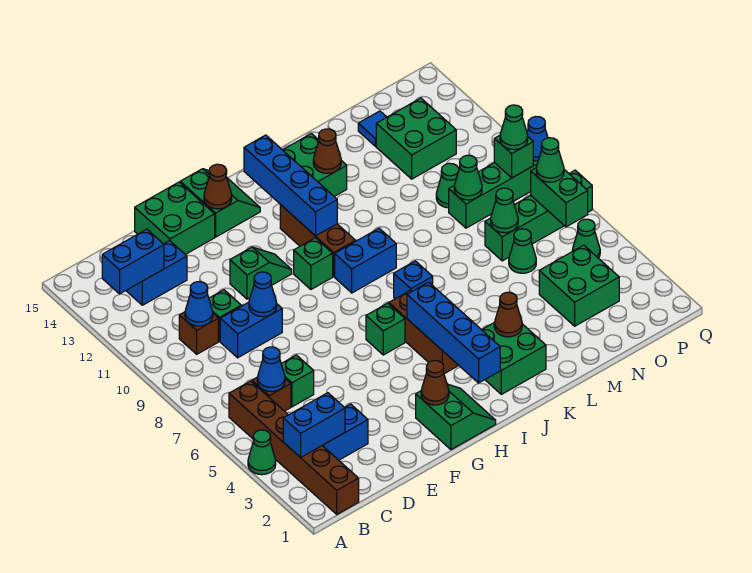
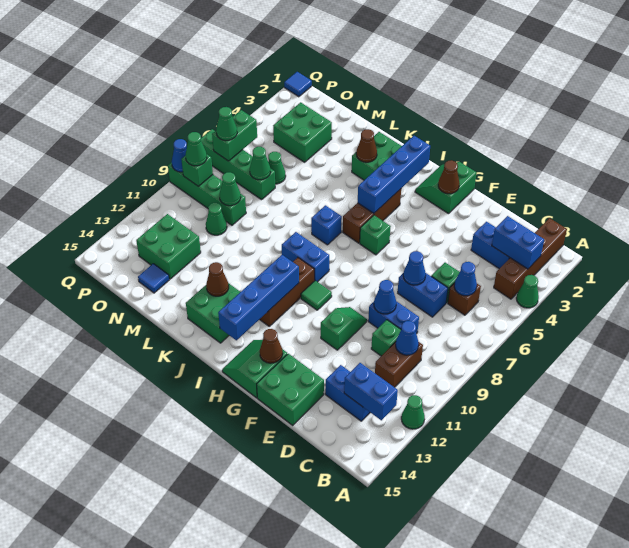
brown brick B1:B6 level 1 -> brown brick B1:B4 level 1
brown brick C10 level 1 -> brown brick C10:C11 level 1
none -> blue brick D7:E7 level 1
none -> blue cone E7 level 2
green slope F11:G11 level 1 top F -> green slope F10:F11 level 1 top 11
green brick H10 level 1 -> green tile H10 level 1
green cone P5 level 1 -> green cone A12 level 1
none -> blue tile Q1 level 1

